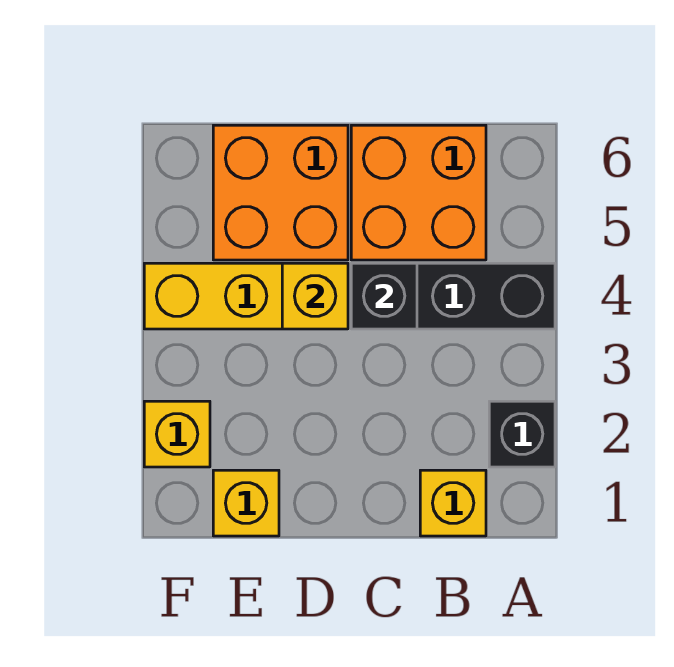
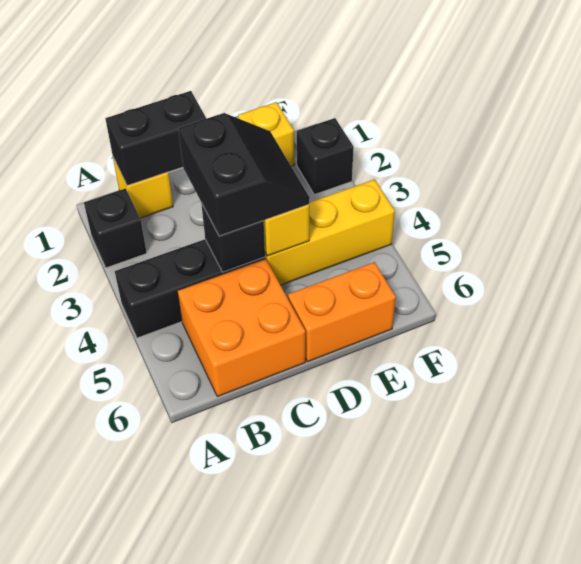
none -> black brick B1:C1 level 2
none -> black slope C3:D4 level 3 top C
orange brick D5:E6 level 1 -> orange brick D6:E6 level 1
yellow brick F2 level 1 -> black brick F2 level 1

